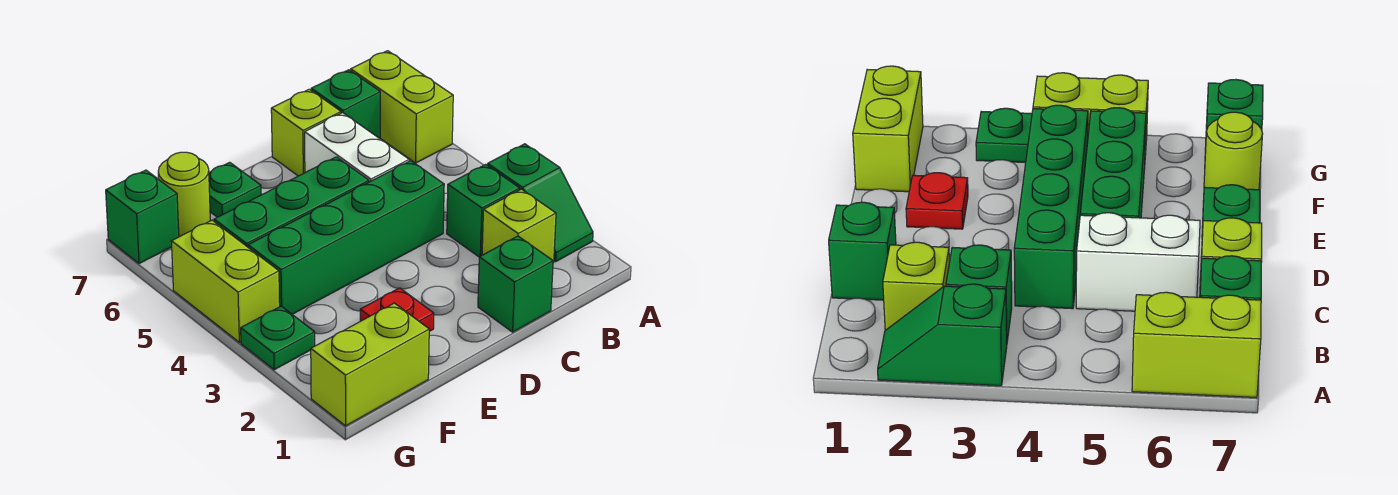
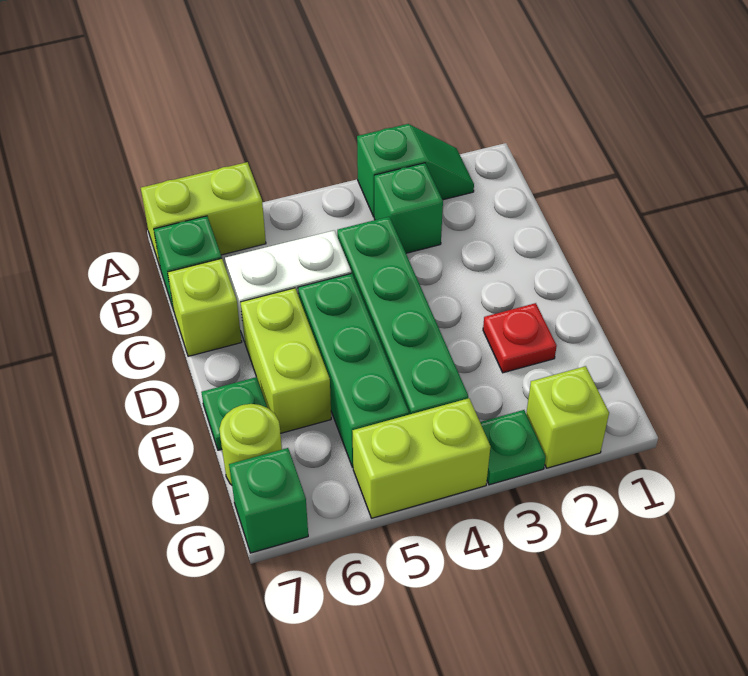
lime brick B2 level 1 -> lime brick G2 level 1
green brick C1 level 1 -> none
lime brick F1:G1 level 1 -> lime brick D6:E6 level 1

